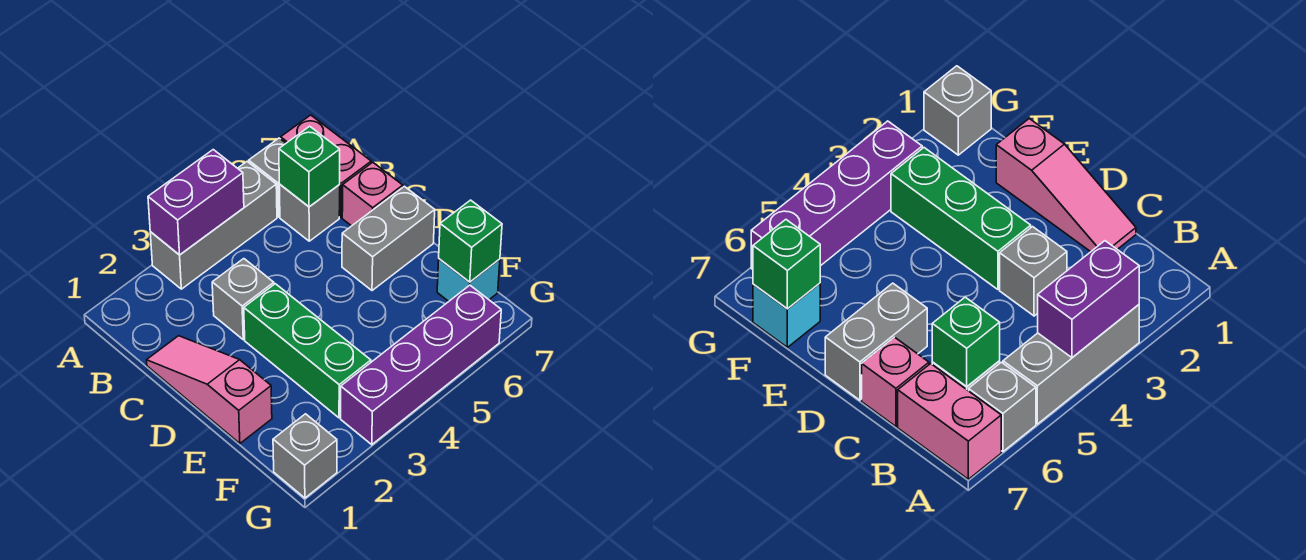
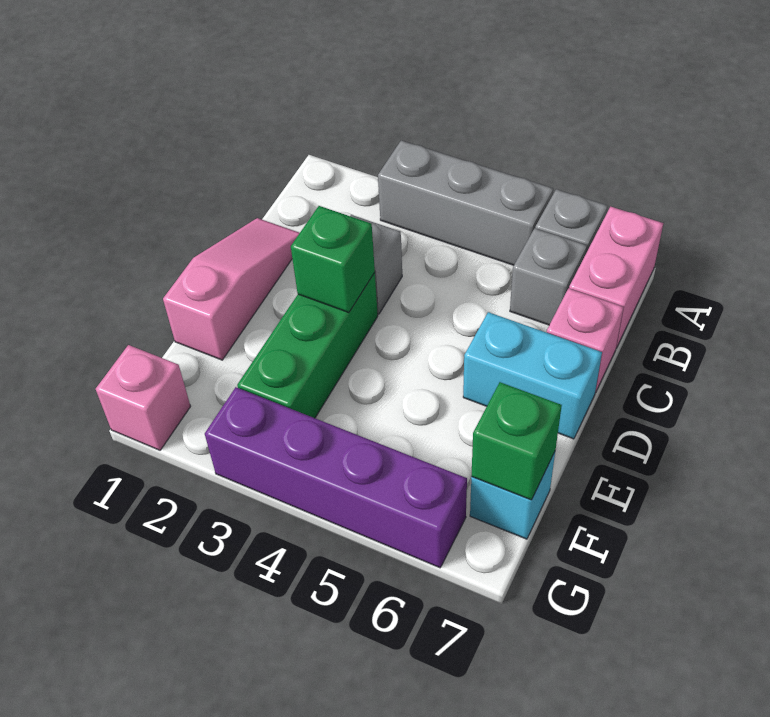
purple brick A3:A4 level 2 -> none
green brick B6 level 2 -> green brick D3 level 2
grey brick D6:D7 level 1 -> cyan brick D6:D7 level 1
grey brick G1 level 1 -> pink brick G1 level 1

